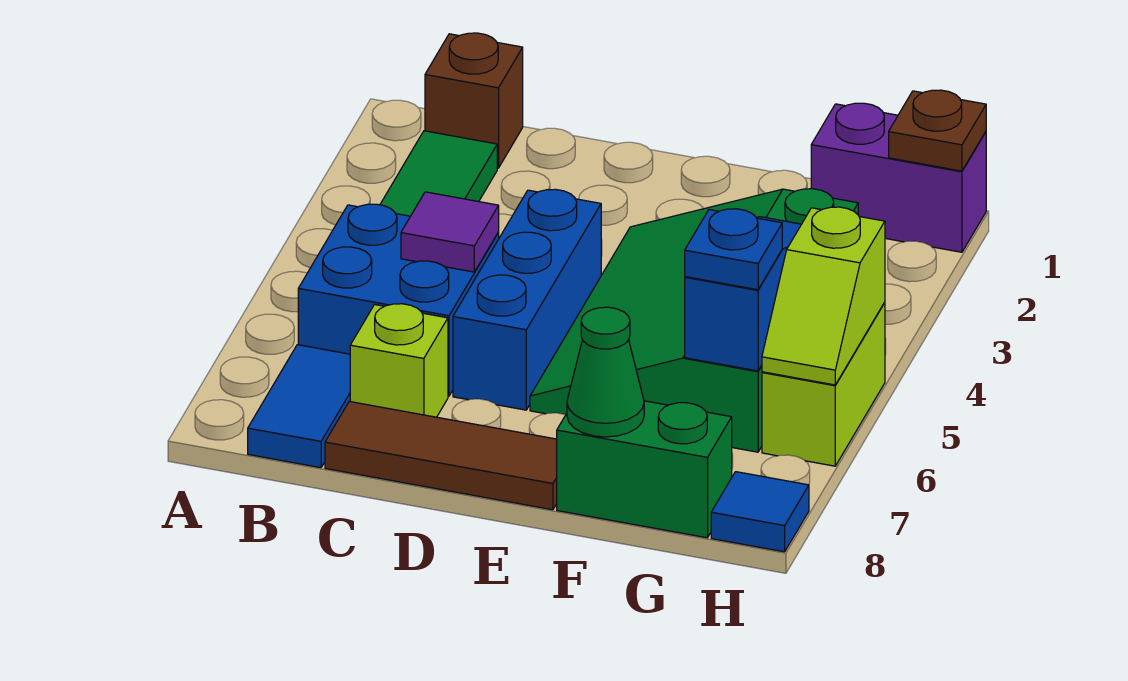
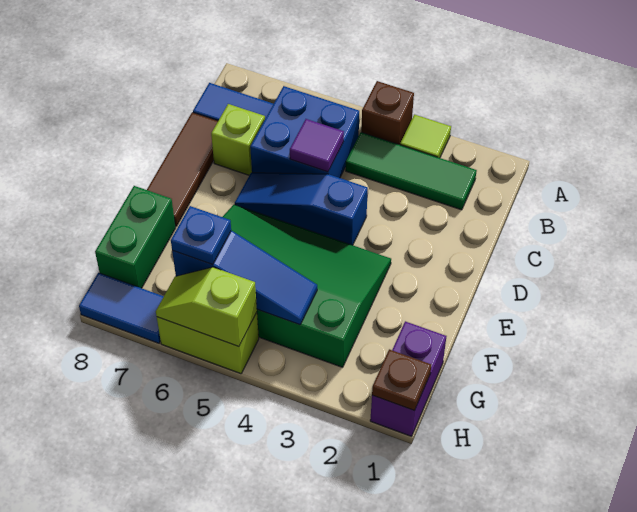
none -> lime tile A3 level 1
brown brick B1 level 1 -> brown brick A4 level 1
blue brick D4:D6 level 1 -> blue slope D4:D6 level 1 top 4
green cone F8 level 2 -> none
blue tile H8 level 1 -> blue tile H7:H8 level 1

